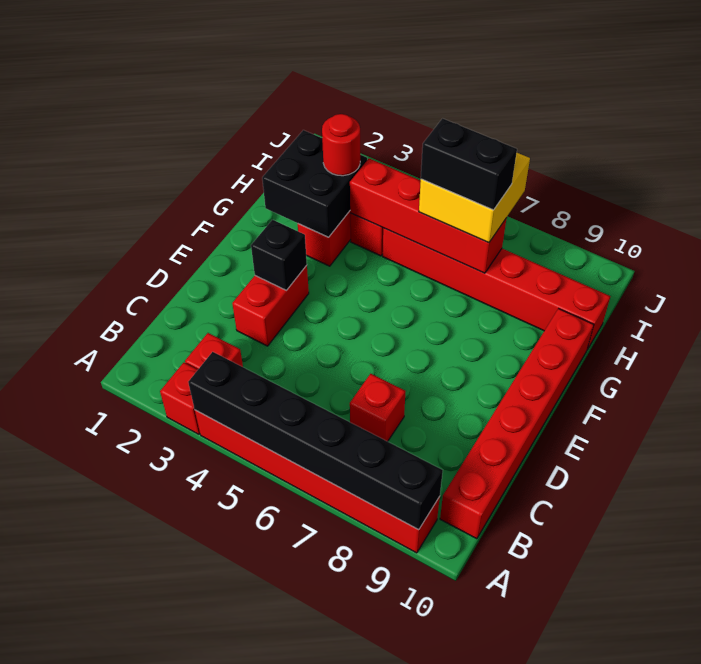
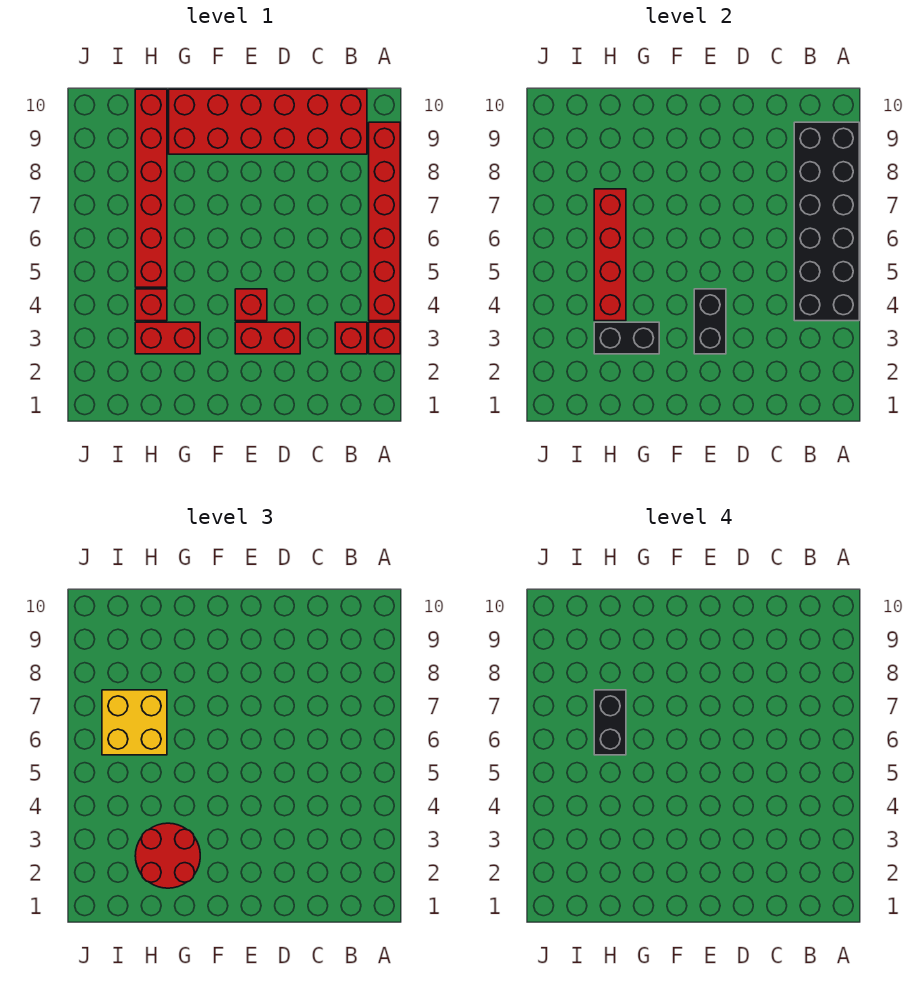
black brick A4:A9 level 2 -> black brick A4:B9 level 2
red brick B10:G10 level 1 -> red brick B9:G10 level 1
red brick C7 level 1 -> red brick E4 level 1
black brick E3 level 2 -> black brick E3:E4 level 2
black brick G2:H3 level 2 -> black brick G3:H3 level 2
red round brick H3 level 3 -> red round brick G2:H3 level 3

